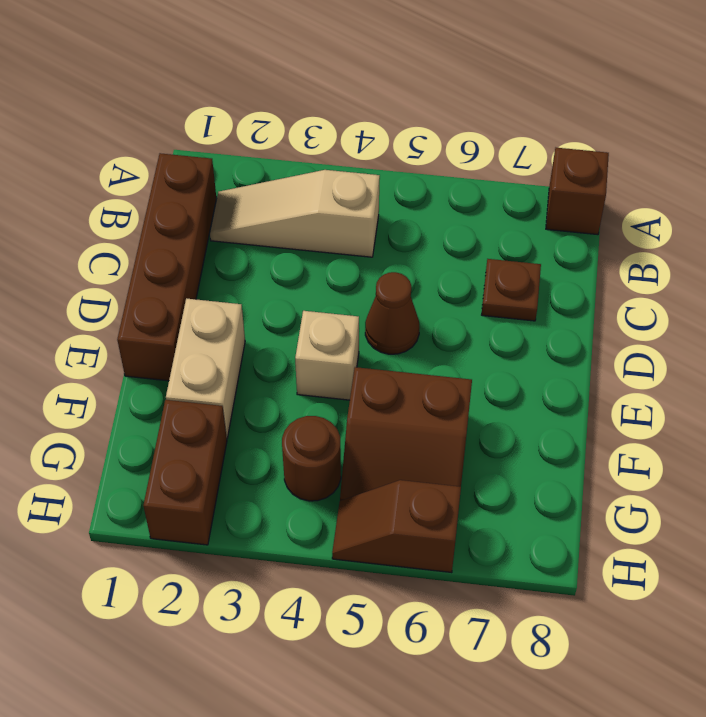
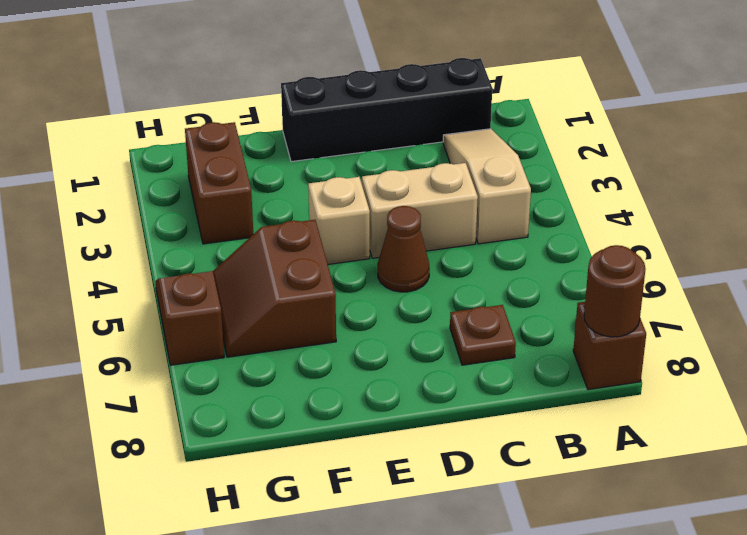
brown brick B1:E1 level 1 -> black brick B1:E1 level 1
tan brick E2:F2 level 1 -> tan brick C4:D4 level 1
brown brick G2:H2 level 1 -> brown brick G2:G3 level 1
brown round brick G4 level 1 -> brown round brick A8 level 2

